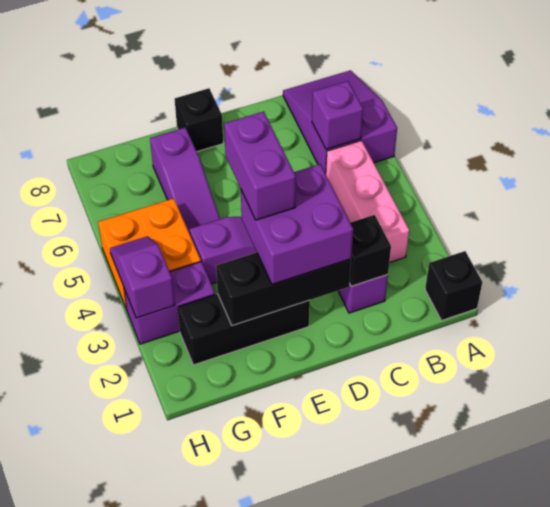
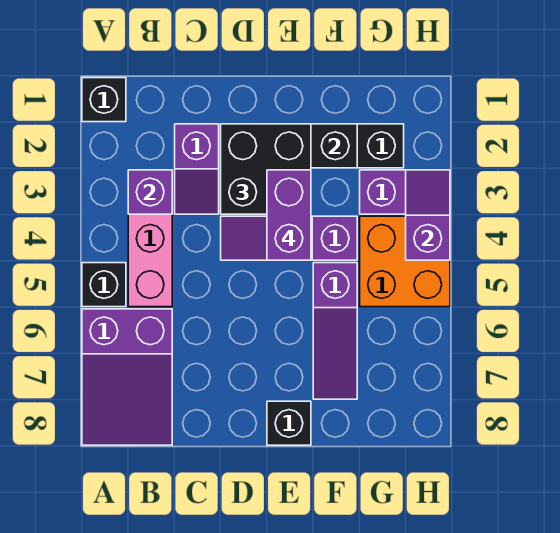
purple brick B6 level 2 -> purple brick B3 level 2
black brick C2 level 2 -> black brick A5 level 1
purple brick D2:E3 level 3 -> black brick D2:E3 level 3
purple slope F5:F7 level 1 top 7 -> purple slope F5:F7 level 1 top 5
purple slope H3:H4 level 2 top 3 -> purple slope H3:H4 level 2 top 4

